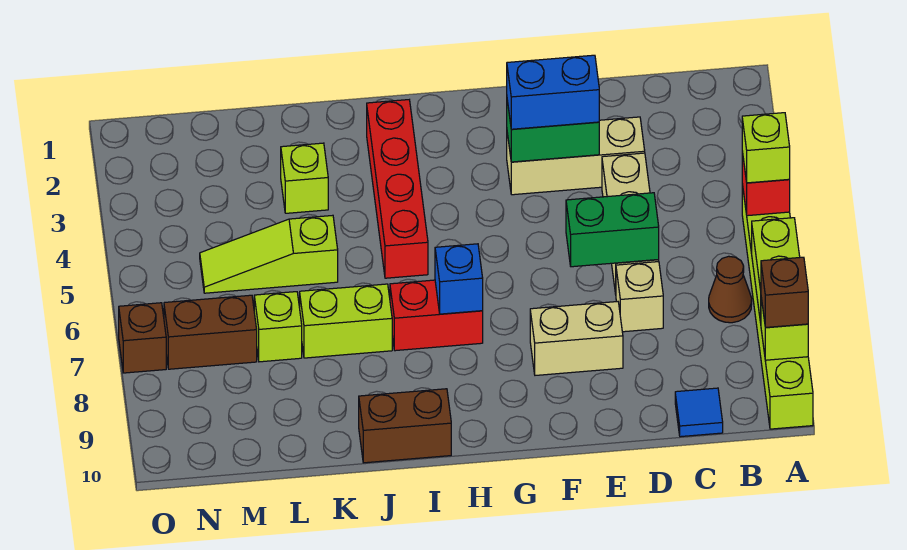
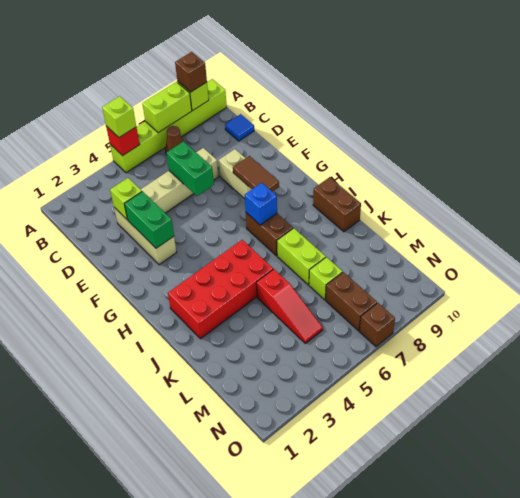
blue brick E3:F3 level 3 -> none
none -> brown tile F8:G8 level 2
red brick H7:I7 level 1 -> brown brick H7:I7 level 1
red brick I2:I5 level 1 -> red brick I2:J5 level 1
lime brick K3 level 1 -> lime brick D3 level 2
lime slope K5:M5 level 1 top K -> red slope K5:M5 level 1 top K

